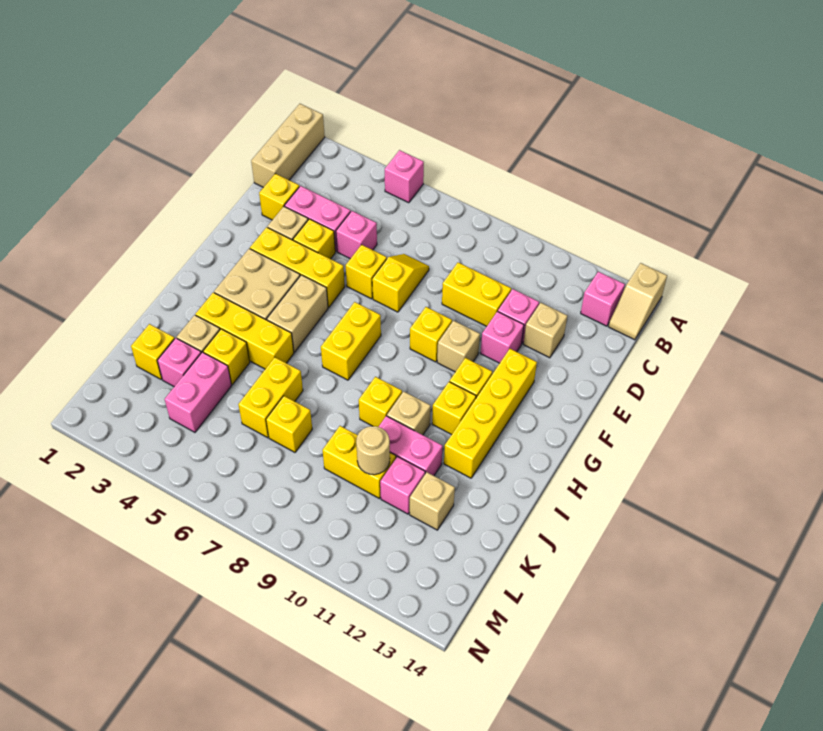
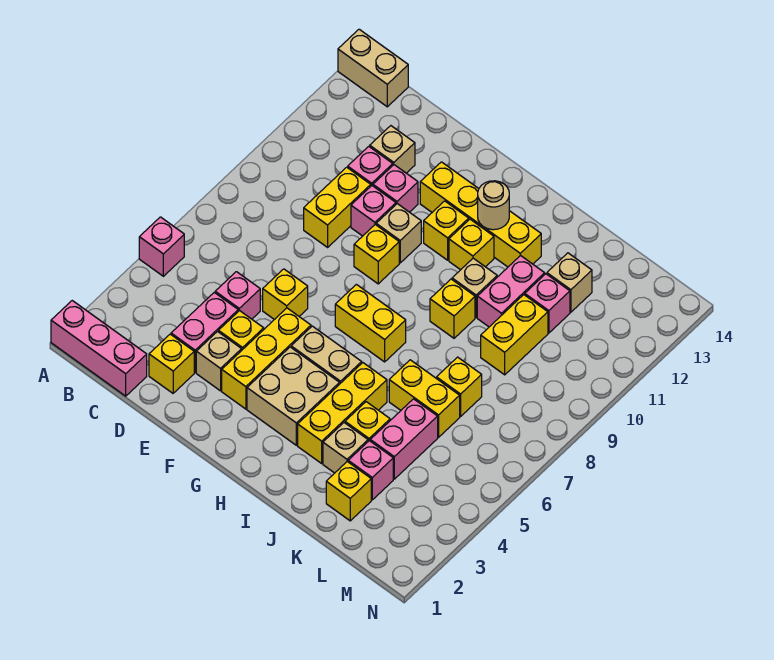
tan brick A1:C1 level 1 -> pink brick A1:C1 level 1
tan slope A14:B14 level 1 top A -> tan brick A14:B14 level 1
pink brick B13 level 1 -> pink brick E10 level 1
yellow slope D7:E7 level 1 top E -> none
pink brick K4:L4 level 1 -> pink brick K4:K5 level 1
tan round brick K10 level 2 -> tan round brick H12 level 2

